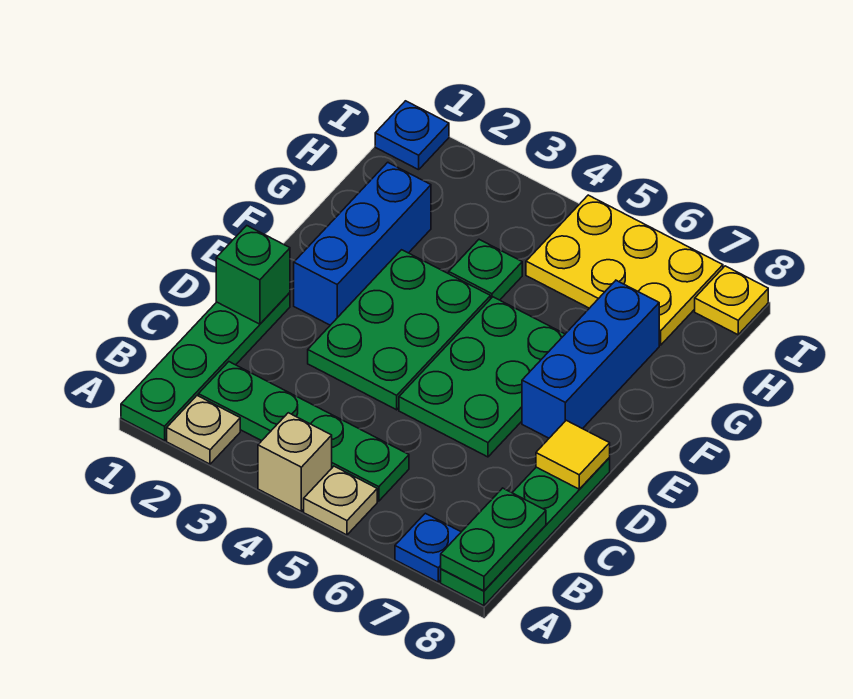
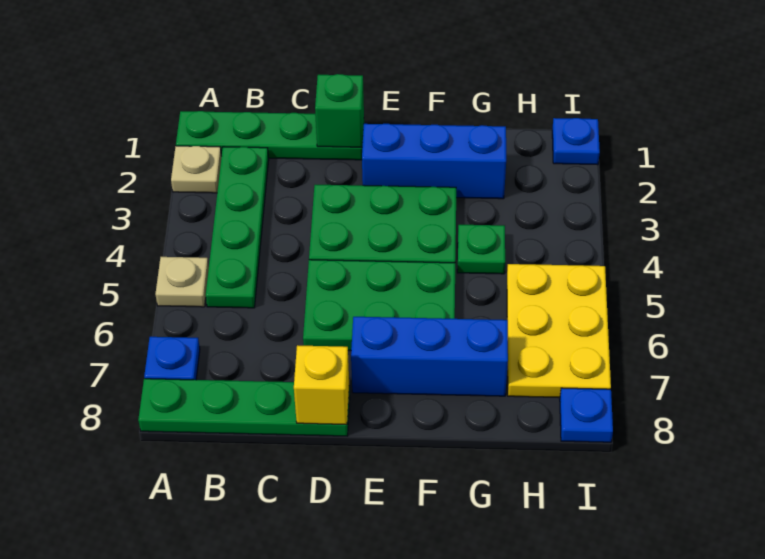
tan brick A4 level 1 -> none
green plate A8:B8 level 2 -> none
yellow tile D8 level 2 -> yellow brick D8 level 2
yellow plate I8 level 1 -> blue plate I8 level 1

